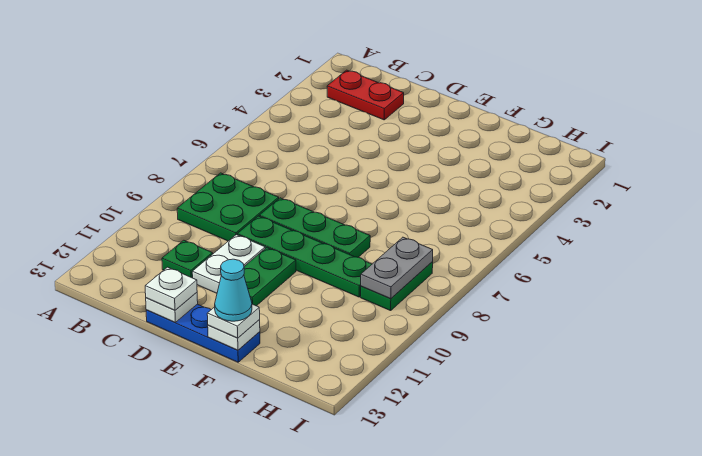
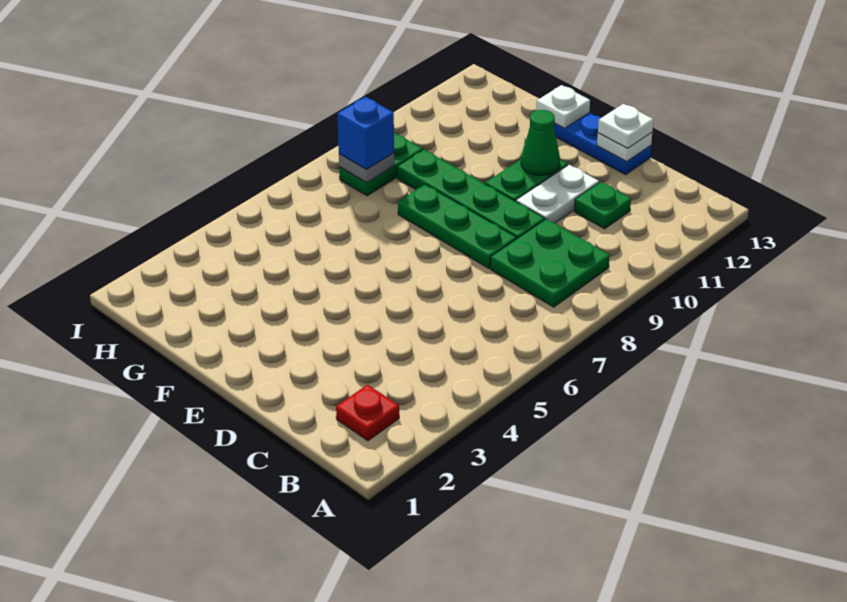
red plate B2:C2 level 1 -> red plate B2 level 1
none -> green cone E11 level 2
white plate F13 level 3 -> none
cyan cone F13 level 4 -> none
grey plate H8:H9 level 2 -> grey plate H8 level 2
none -> blue brick H8 level 3

